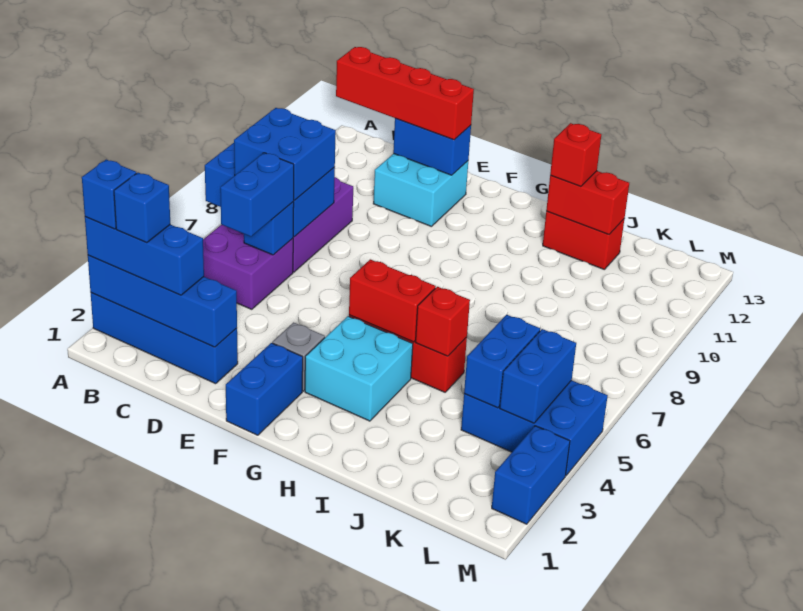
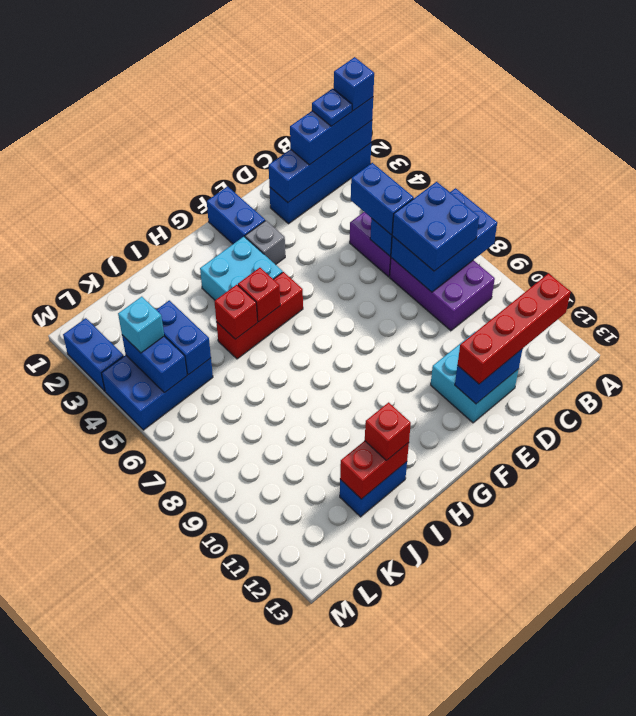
blue brick B2 level 4 -> blue plate B2 level 4
red brick G5:H5 level 2 -> red brick H5 level 2
red brick I12:J12 level 1 -> blue brick I12:J12 level 1
none -> cyan brick L4 level 3

